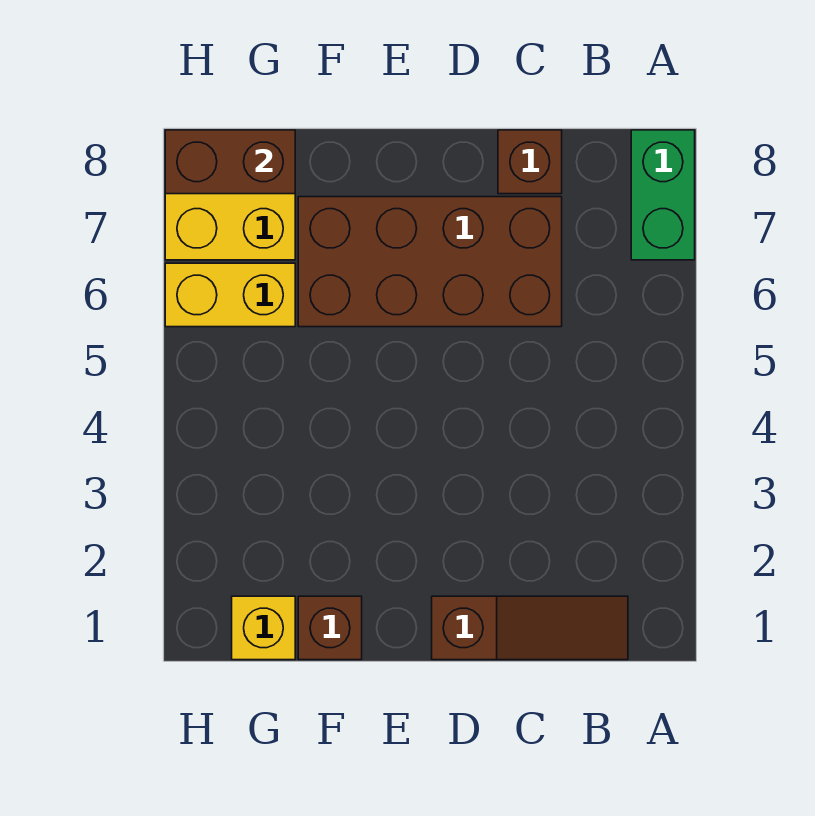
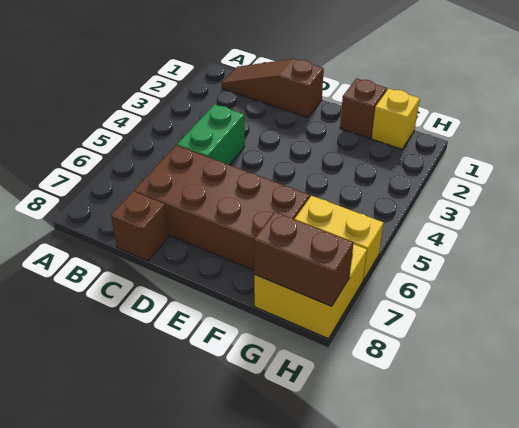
green brick A7:A8 level 1 -> green brick C4:C5 level 1

